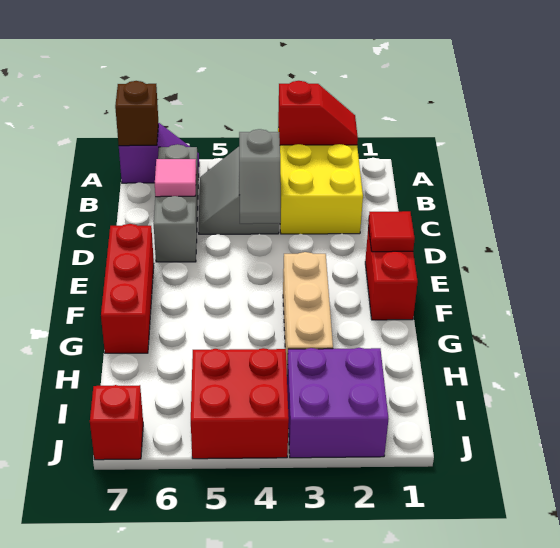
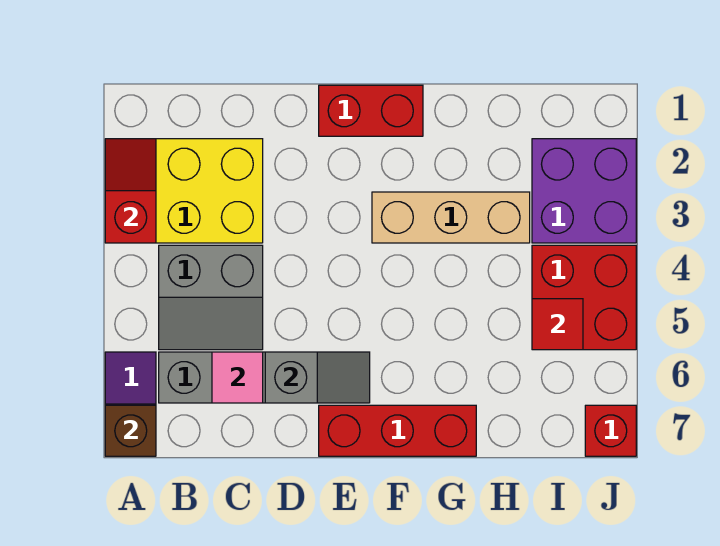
grey slope C4:D4 level 2 top C -> grey slope D6:E6 level 2 top D
red tile E1 level 2 -> red tile I5 level 2

